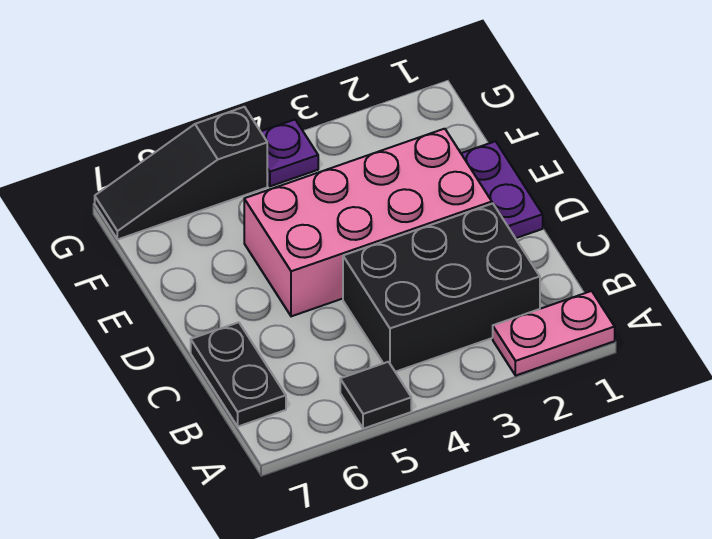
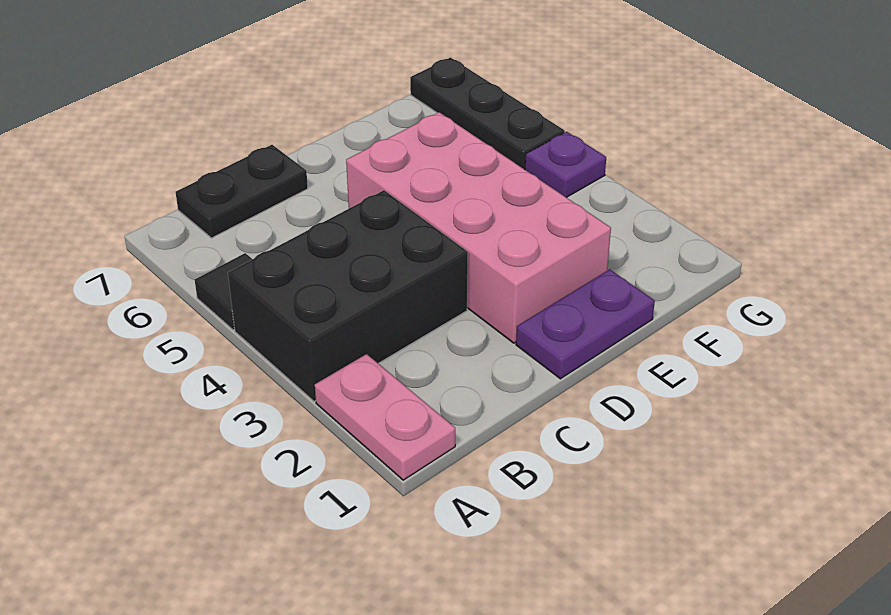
black brick B2:C4 level 1 -> black brick A3:C4 level 1
black slope G5:G7 level 1 top 5 -> black plate G5:G7 level 1

